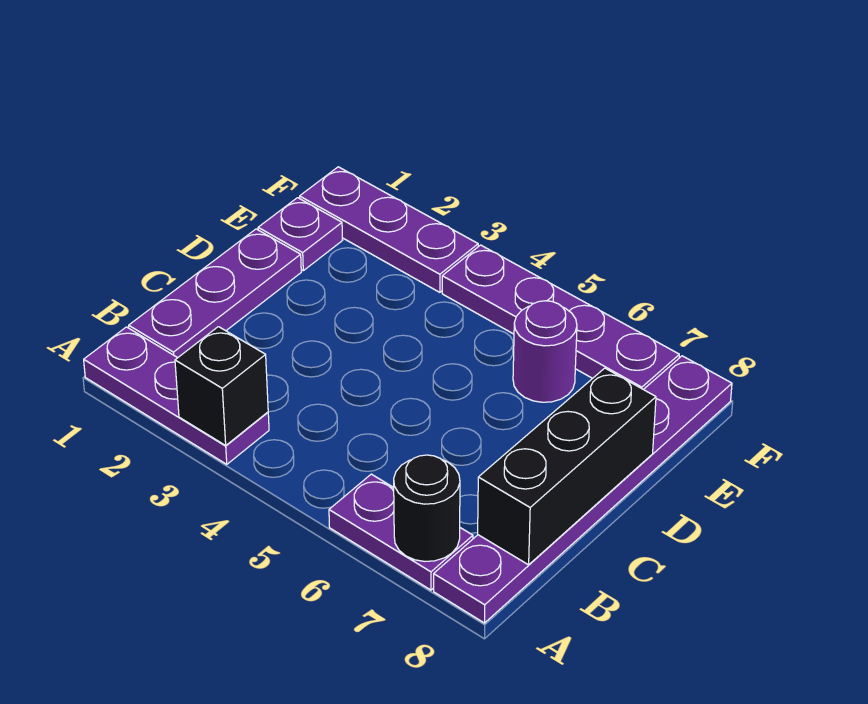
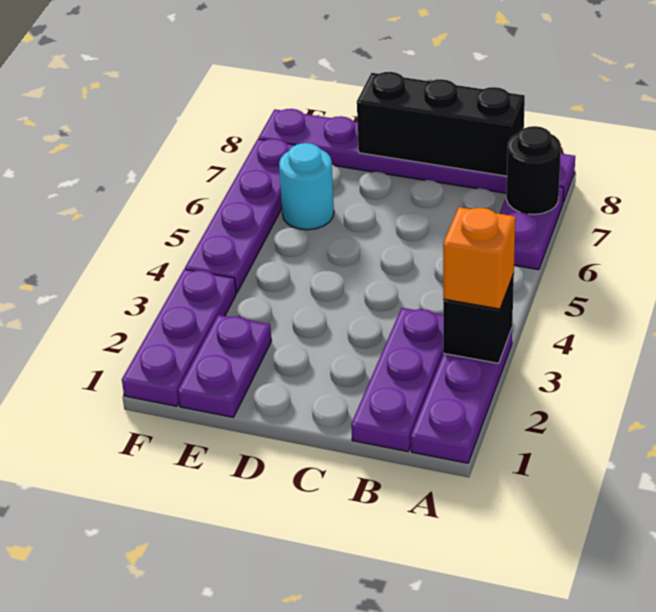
none -> orange brick A3 level 3
purple plate B1:D1 level 1 -> purple plate B1:B3 level 1
purple plate E1 level 1 -> purple plate E1:E2 level 1
purple round brick E6 level 1 -> cyan round brick E6 level 1

